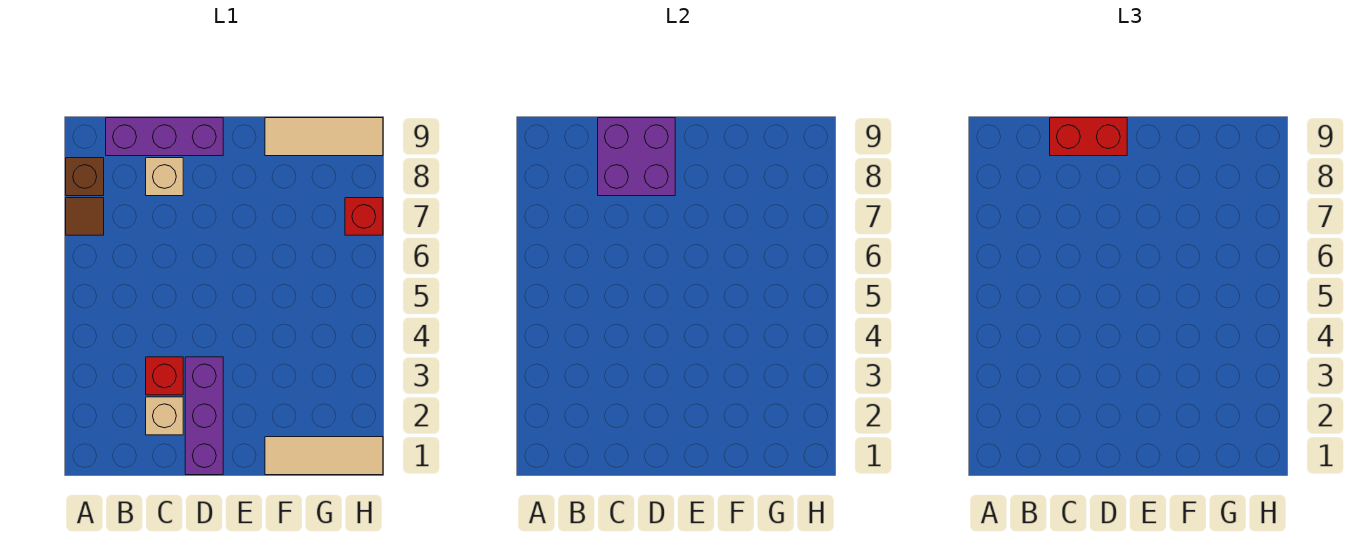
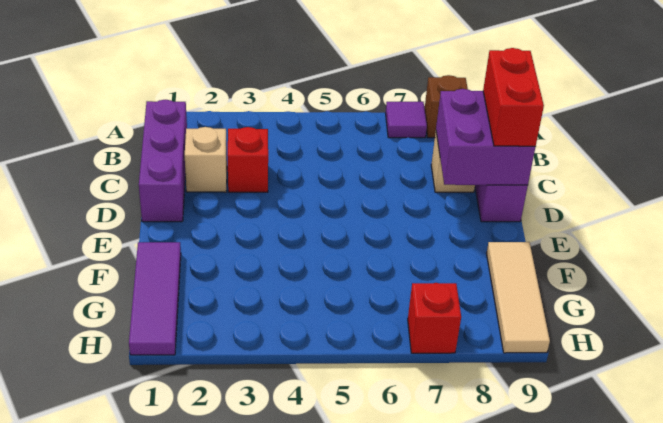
brown tile A7 level 1 -> purple tile A7 level 1
purple brick D1:D3 level 1 -> purple brick B1:D1 level 1
tan tile F1:H1 level 1 -> purple tile F1:H1 level 1

